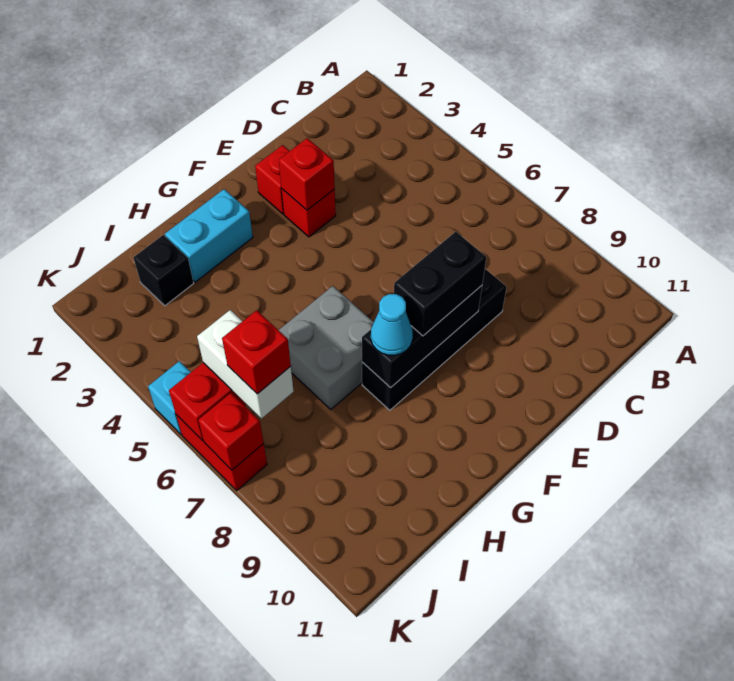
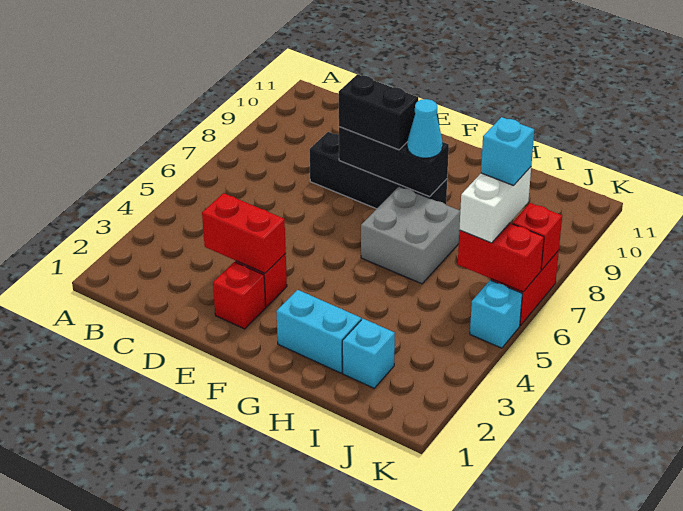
red brick E3 level 2 -> red brick D3:E3 level 2
black brick I2 level 1 -> cyan brick I2 level 1
red brick J7 level 4 -> cyan brick J7 level 4

